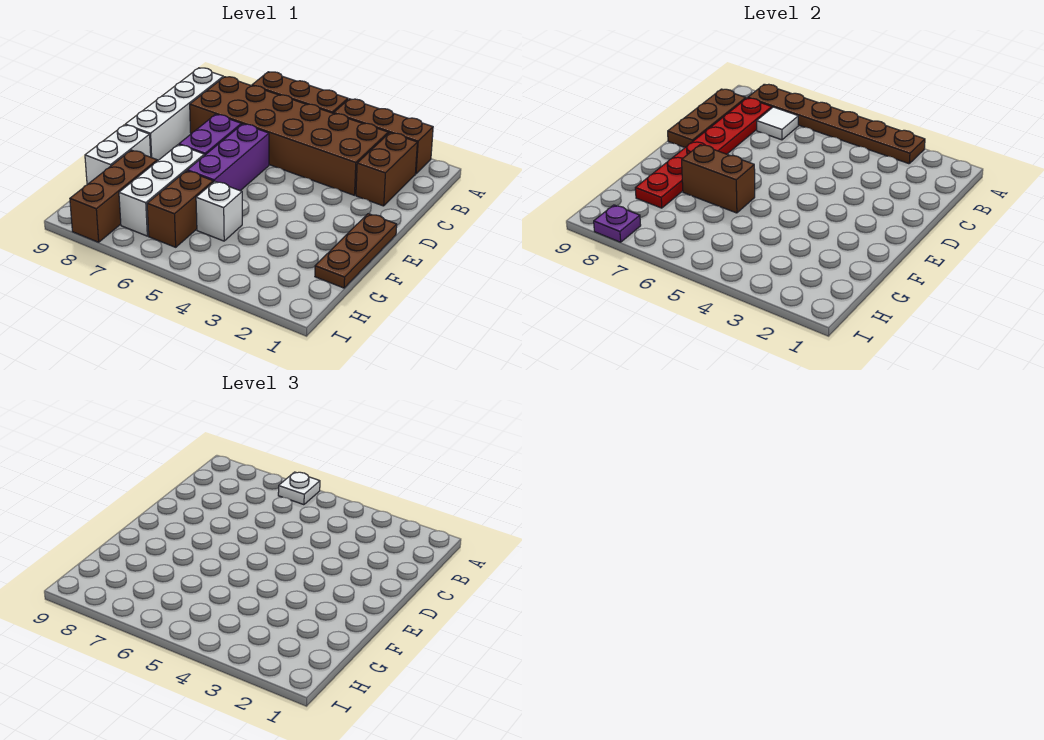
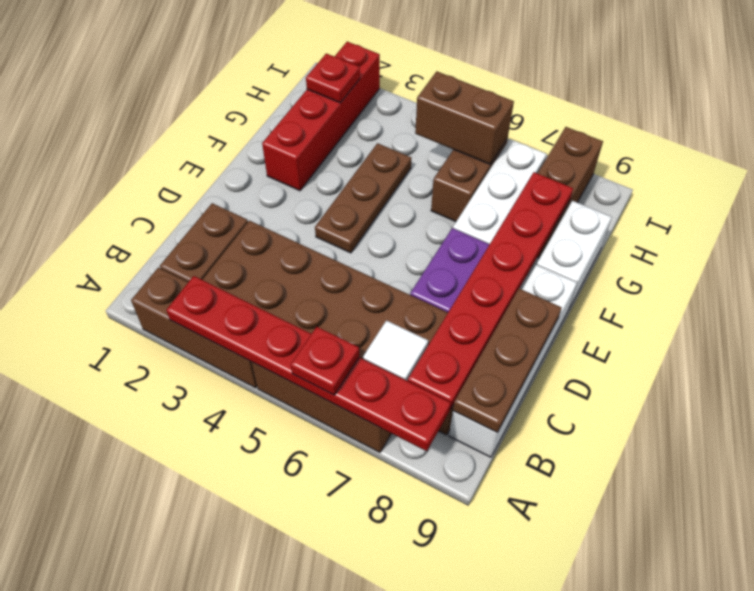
brown plate A3:A8 level 2 -> red plate A3:A8 level 2
white plate A6 level 3 -> red plate A6 level 3
purple brick D6:F6 level 1 -> none
brown plate E1:G1 level 1 -> brown plate E4:G4 level 1
none -> red brick F2:I2 level 1
brown brick F6:F7 level 2 -> brown brick H5:H6 level 2
white brick G5 level 1 -> none
none -> red plate H2 level 2
purple plate I8 level 2 -> none

